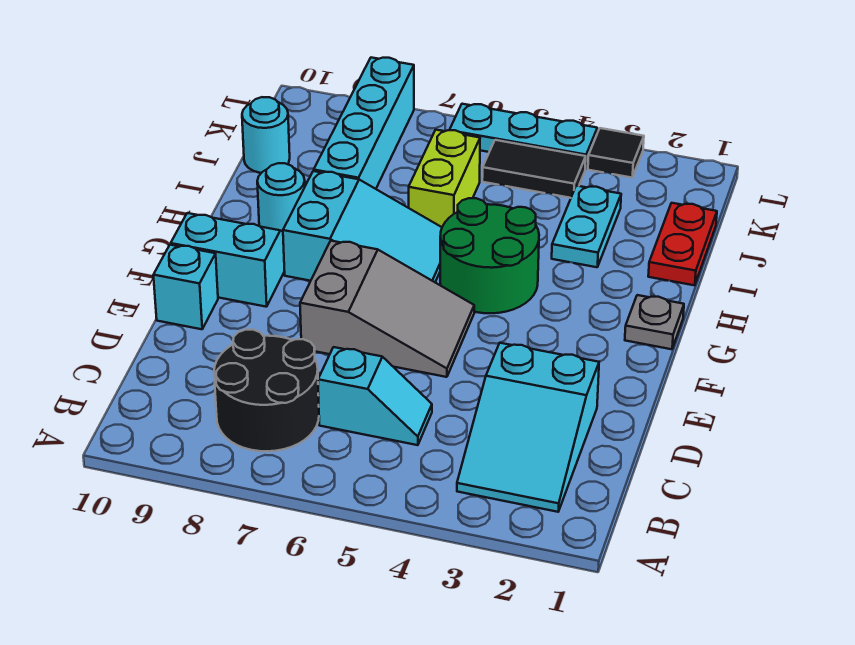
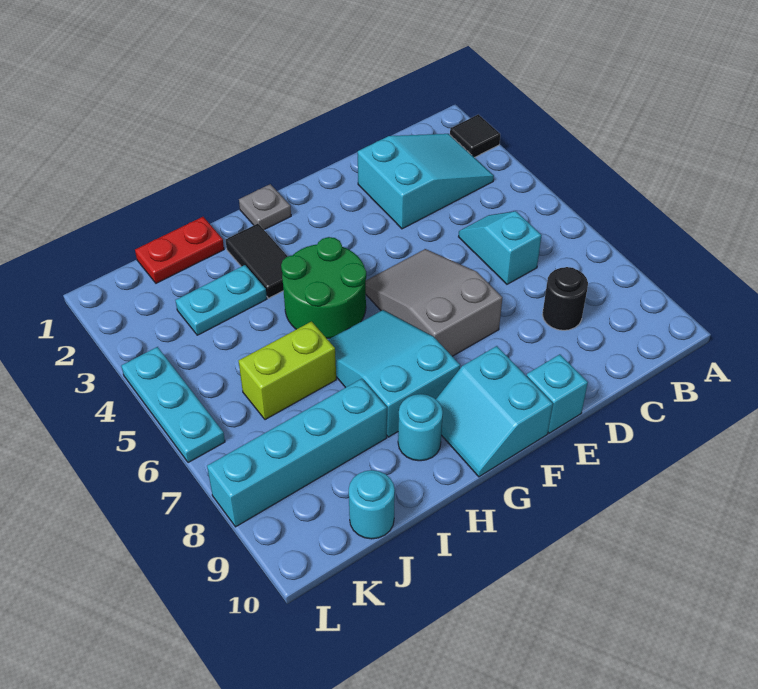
black round brick B7:C8 level 1 -> black round brick C8 level 1
black tile K4:K5 level 1 -> black tile H2:H3 level 1
black tile L3 level 1 -> black tile A2 level 1

